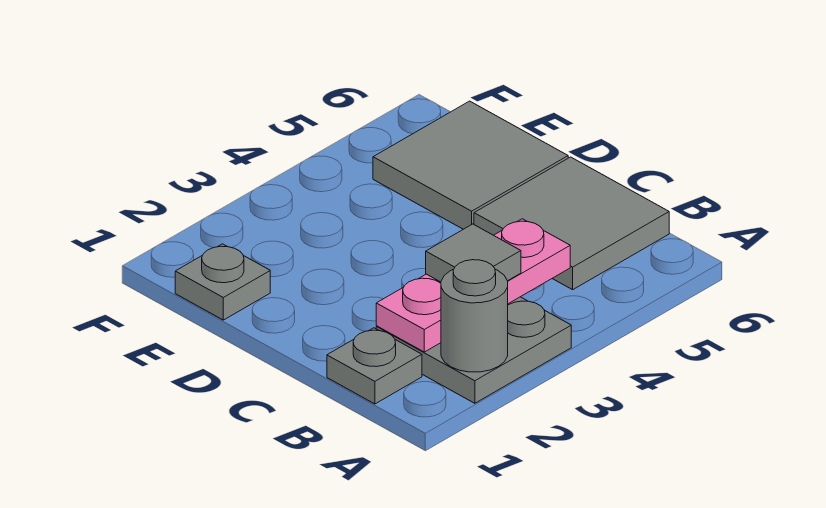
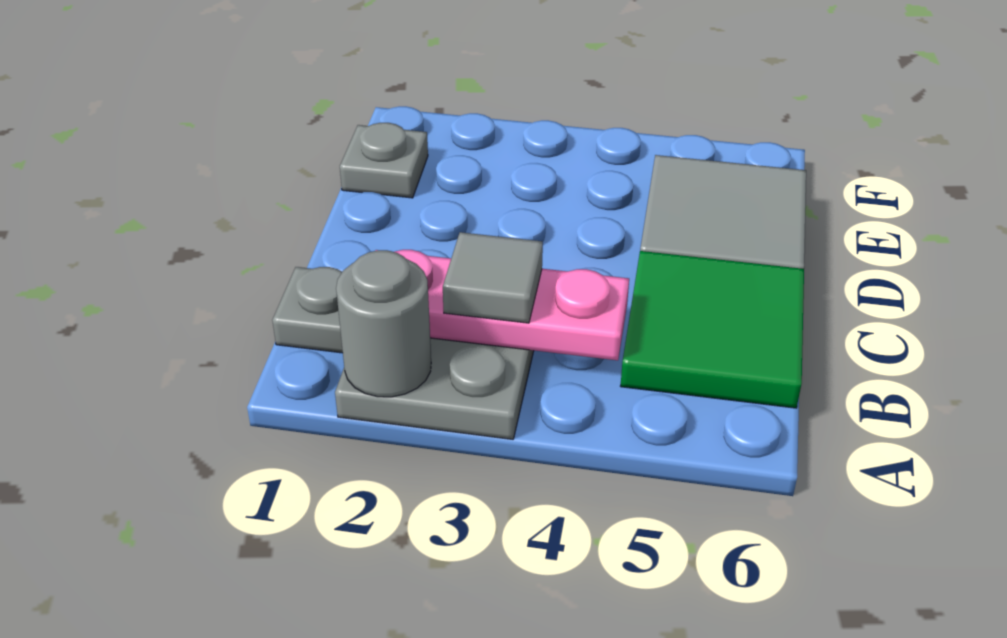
grey tile B5:C6 level 1 -> green tile B5:C6 level 1

